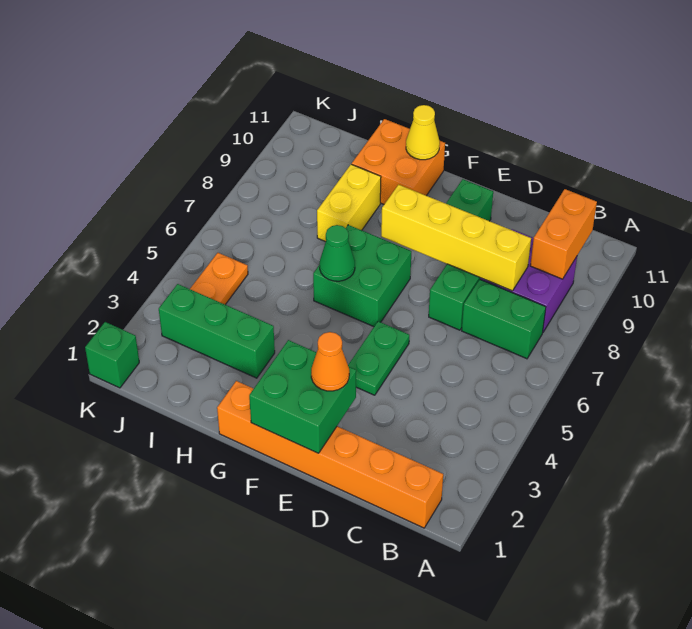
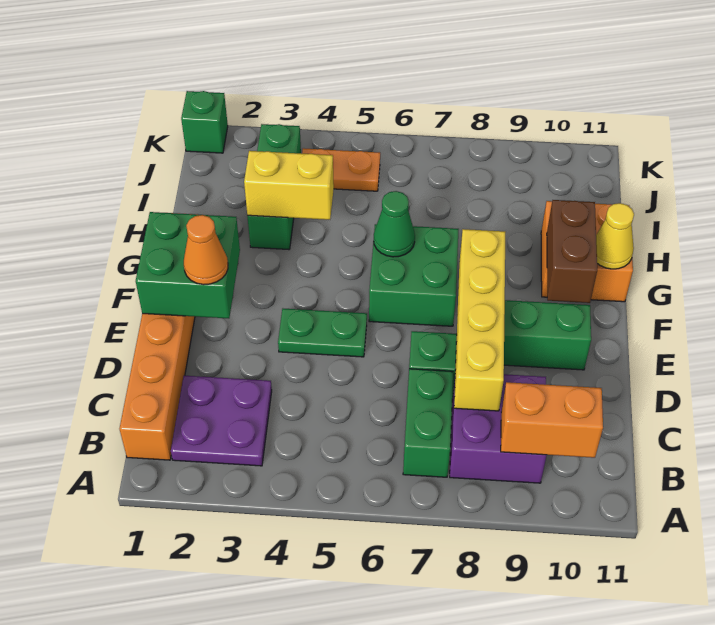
none -> purple plate B2:C3 level 1
none -> brown brick F10:G10 level 2
yellow brick H8:H9 level 1 -> yellow brick H3:H4 level 2

